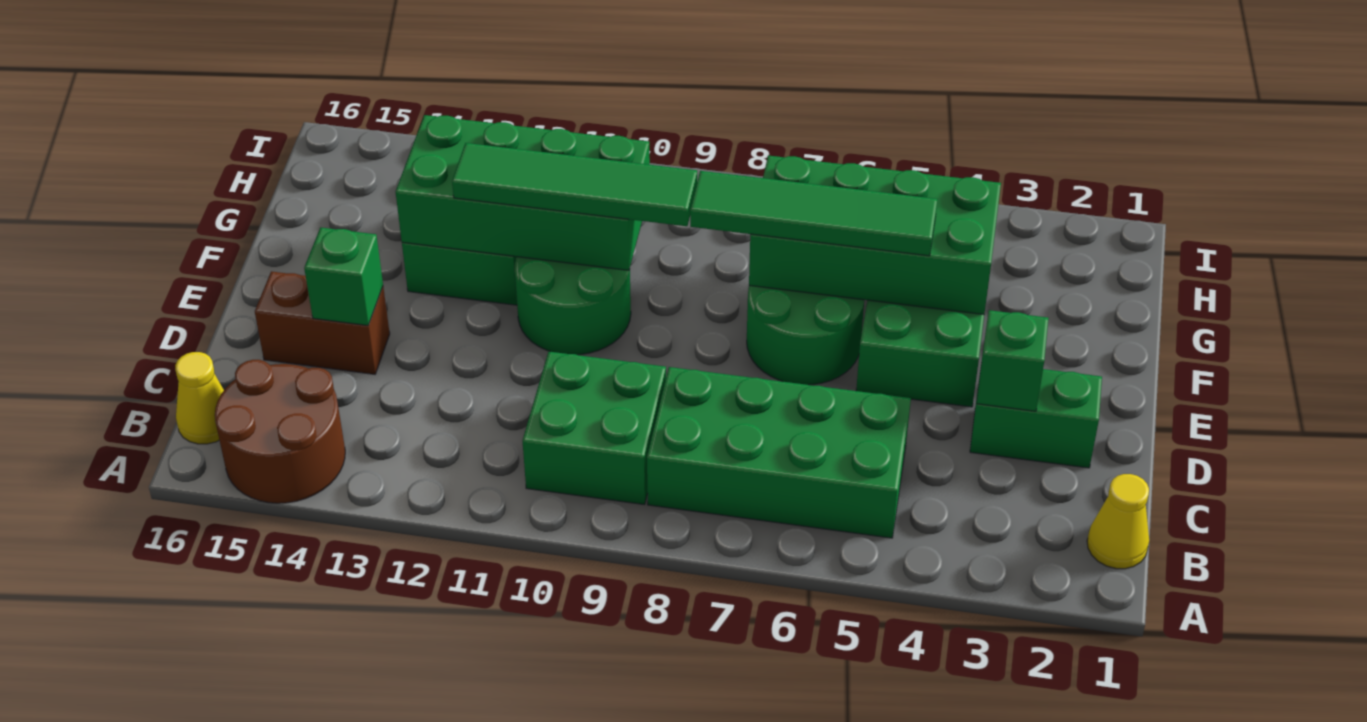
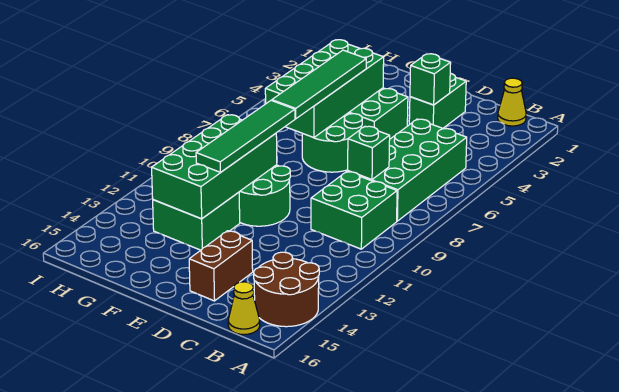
green brick D14 level 2 -> green brick C8 level 2

